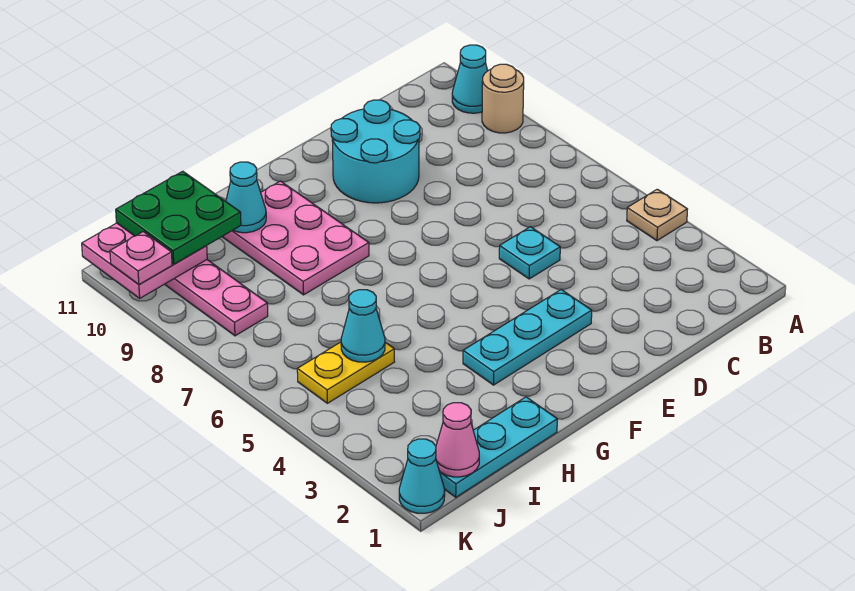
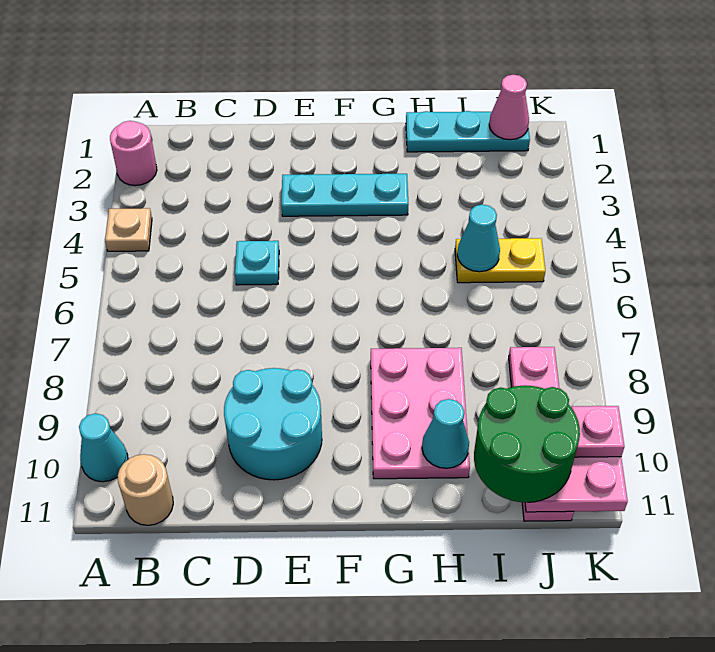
none -> pink round brick A2 level 1
tan round brick A9 level 1 -> tan round brick B11 level 1
green plate I10:J11 level 3 -> green round brick I10:J11 level 3
cyan cone K1 level 1 -> none

